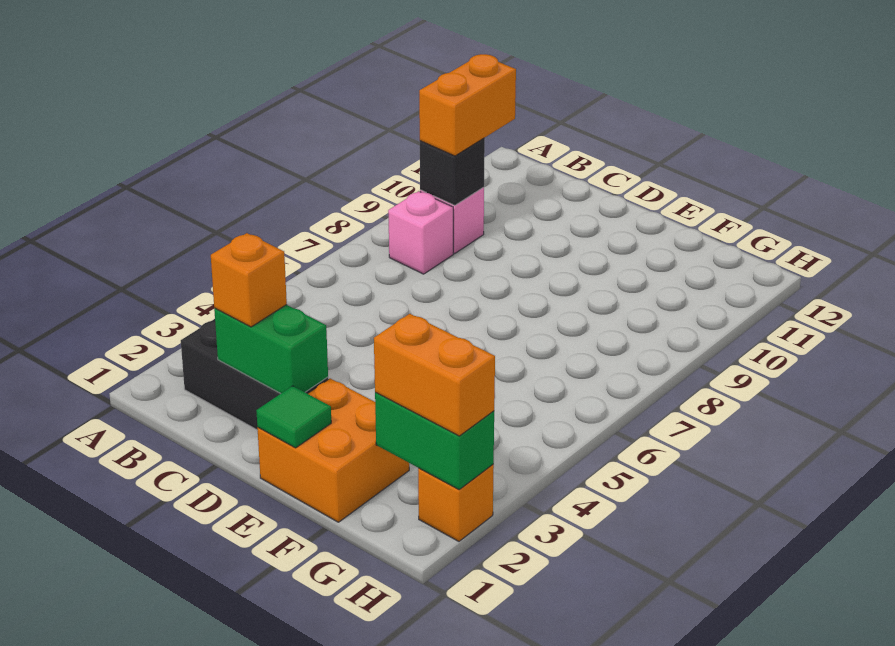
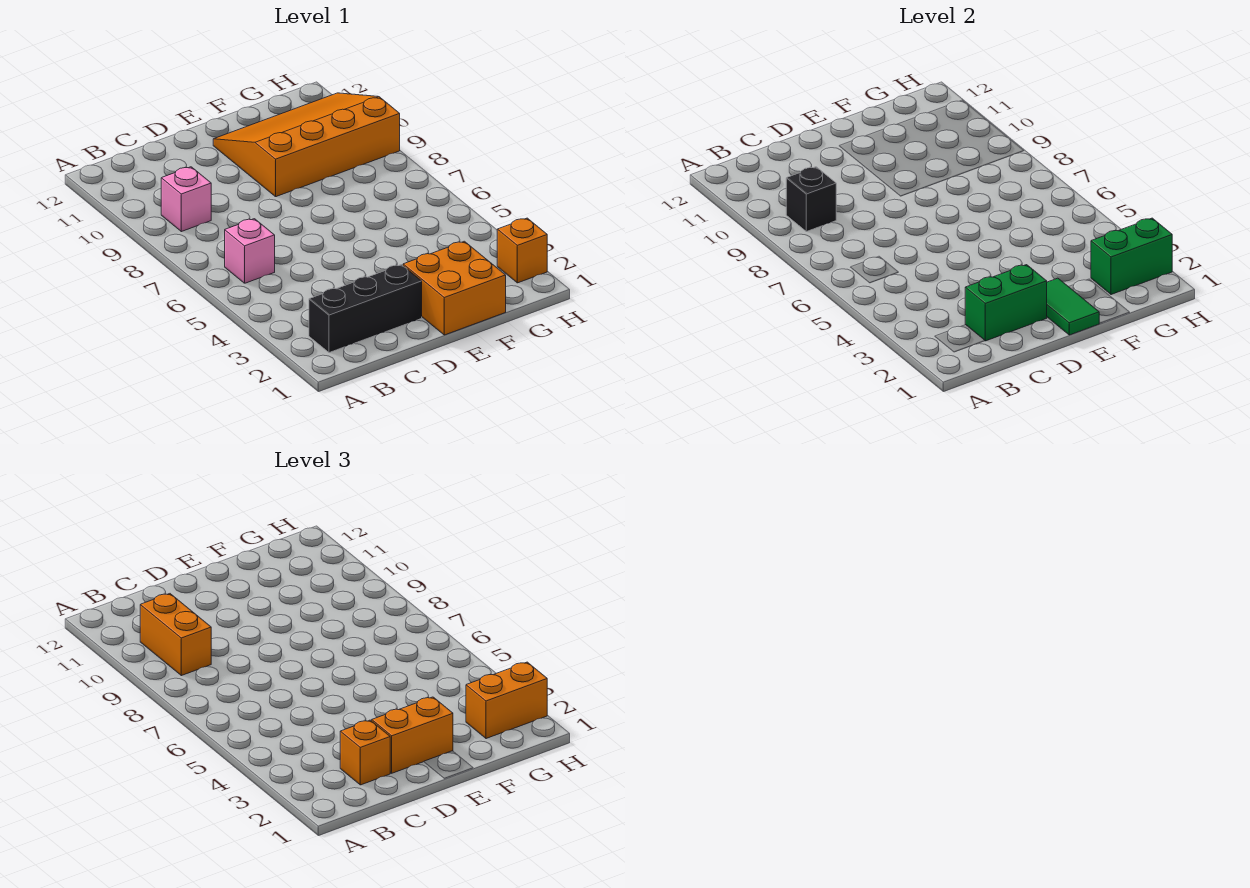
pink brick B8 level 1 -> pink brick B6 level 1
none -> orange brick D2:E2 level 3
green tile E1 level 2 -> green tile E1:E2 level 2
none -> orange slope E9:H11 level 1 top 9

